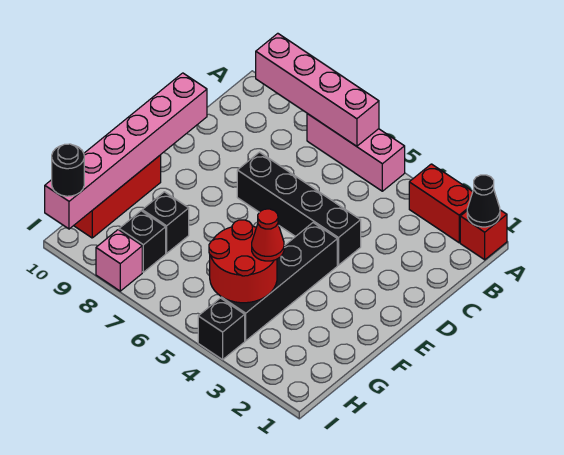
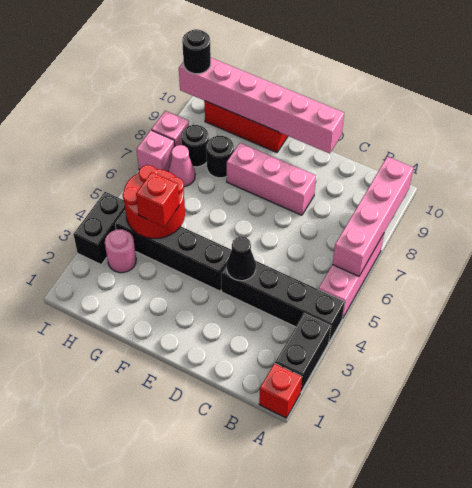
black cone A1 level 2 -> black cone D4 level 2
red brick A2:A3 level 1 -> black brick A2:A3 level 1
black brick D4:D7 level 1 -> black brick A4:D4 level 1
none -> pink brick D8:F8 level 1
red cone G4 level 3 -> red brick G4 level 3
black brick G8 level 1 -> black round brick G8 level 1
none -> pink round brick H3 level 1
none -> pink cone H7 level 1
black brick H8 level 1 -> black round brick H8 level 1
black brick I4 level 1 -> black brick I3:I4 level 1
none -> pink brick I7 level 1

